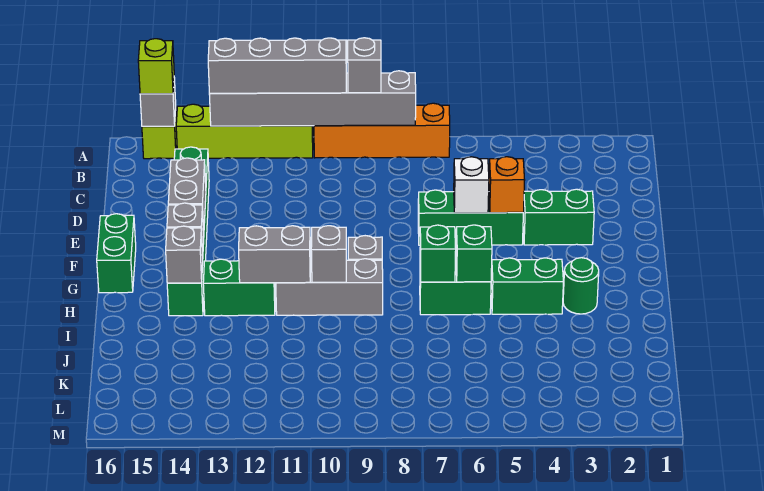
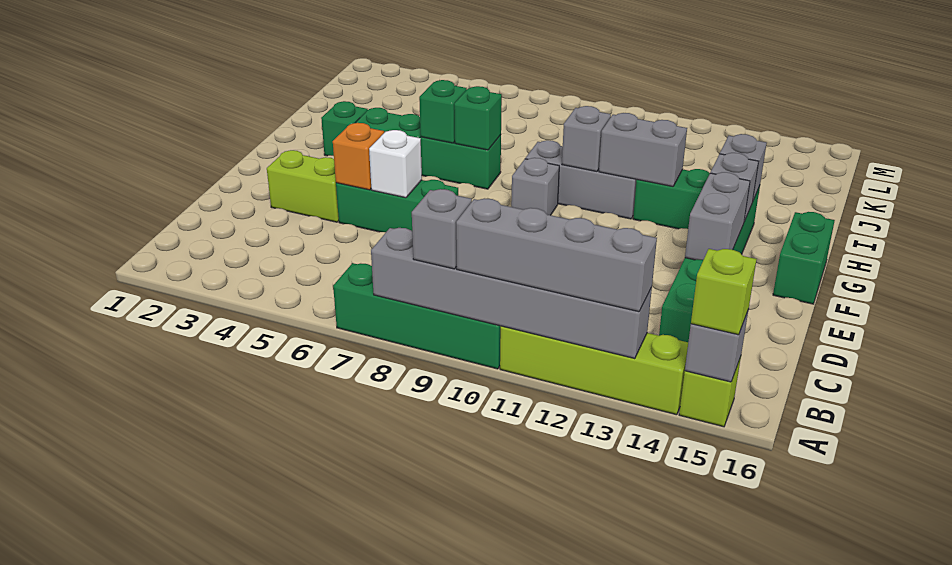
orange brick A7:A10 level 1 -> green brick A7:A10 level 1
green brick E3:E4 level 1 -> lime brick E3:E4 level 1
green round brick H3 level 1 -> green brick H3 level 1

